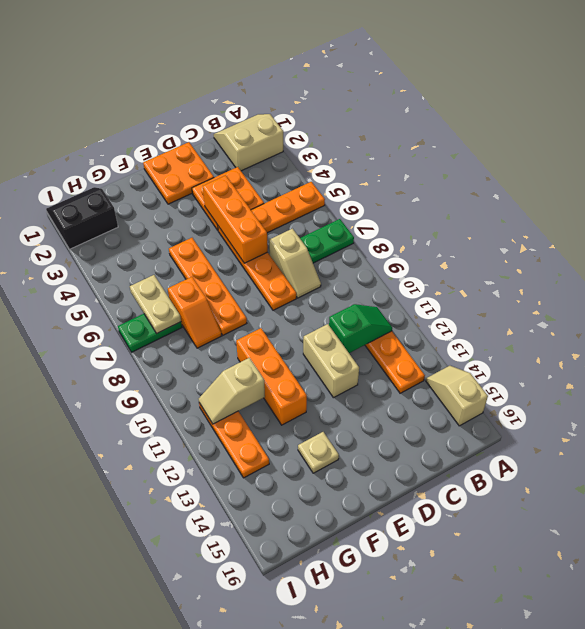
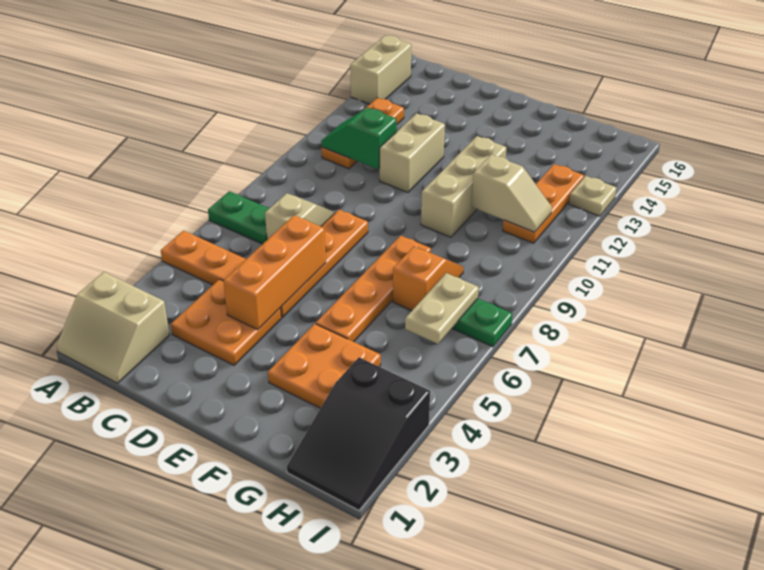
tan slope A14:A15 level 1 top 15 -> tan brick A14:A15 level 1
orange plate D1:E2 level 1 -> orange plate F3:G4 level 1
orange brick F10:F12 level 1 -> tan brick F10:F12 level 1
tan plate F14 level 1 -> tan plate I13 level 1
black slope H1:I2 level 1 top 2 -> black slope H1:I3 level 1 top 3

